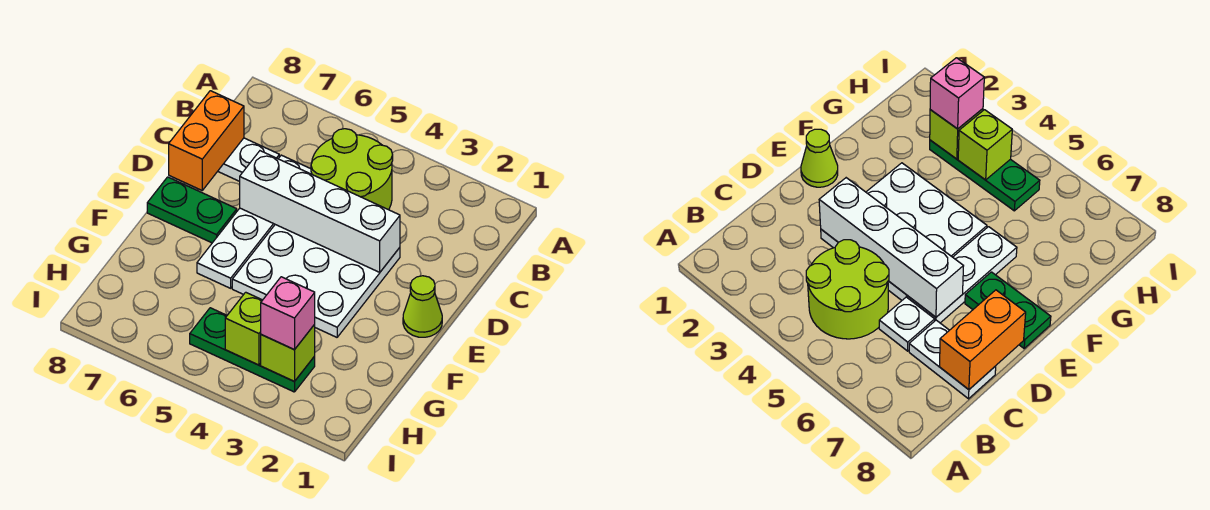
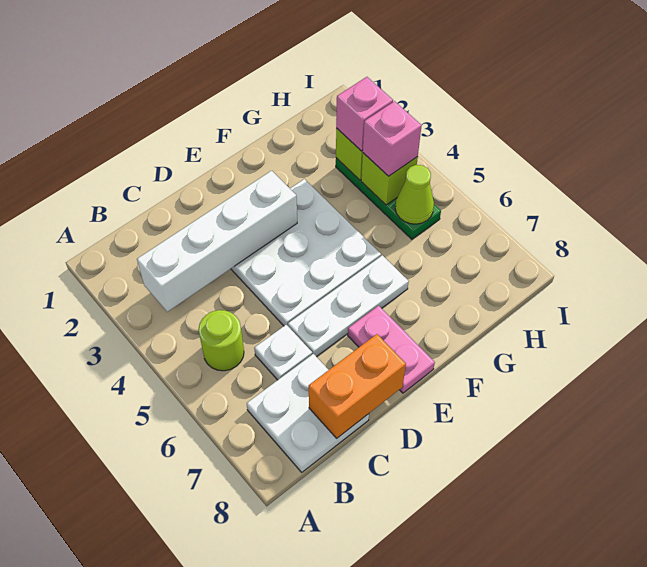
lime round brick B4:C5 level 1 -> lime round brick B5 level 1
white plate C7:C8 level 1 -> white plate B7:C8 level 1
white brick D3:D6 level 2 -> white brick B3:E3 level 2
lime cone E1 level 1 -> lime cone H5 level 2
green plate E7:E8 level 1 -> pink plate E7:E8 level 1
none -> pink brick H4 level 3

